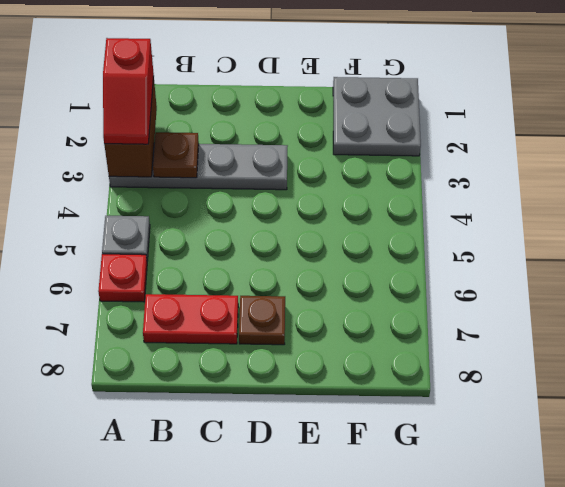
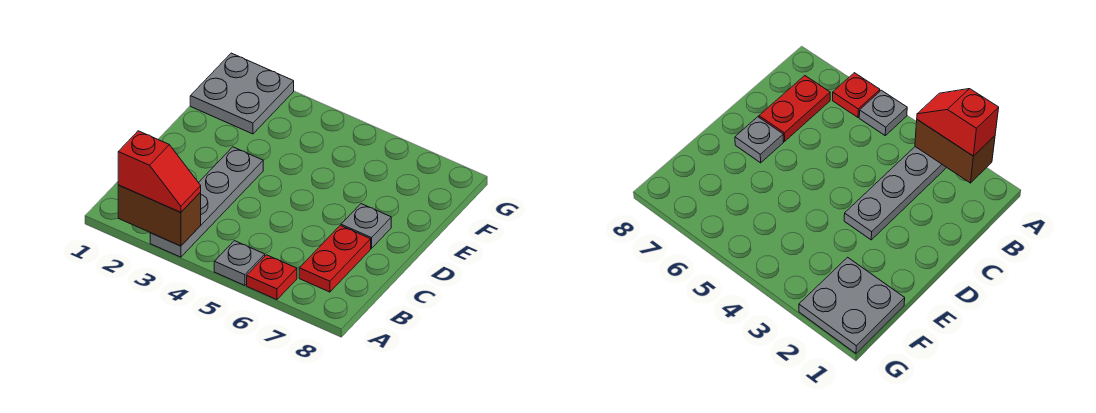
brown plate B3 level 2 -> none
brown plate D7 level 1 -> grey plate D7 level 1

